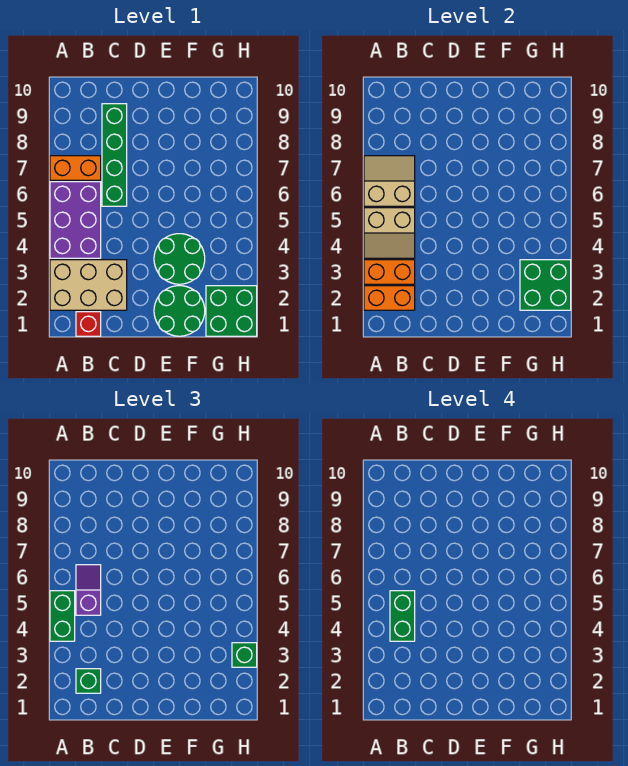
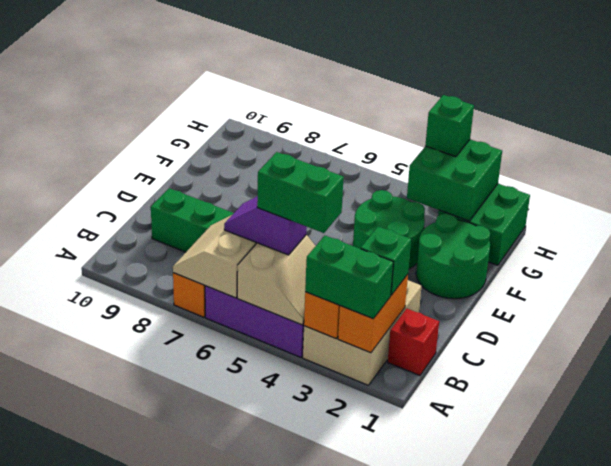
green brick A4:A5 level 3 -> green brick A2:A3 level 3

